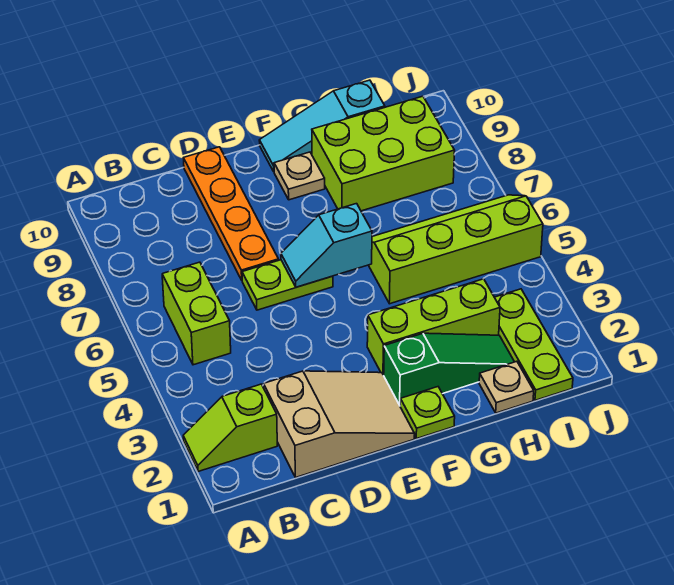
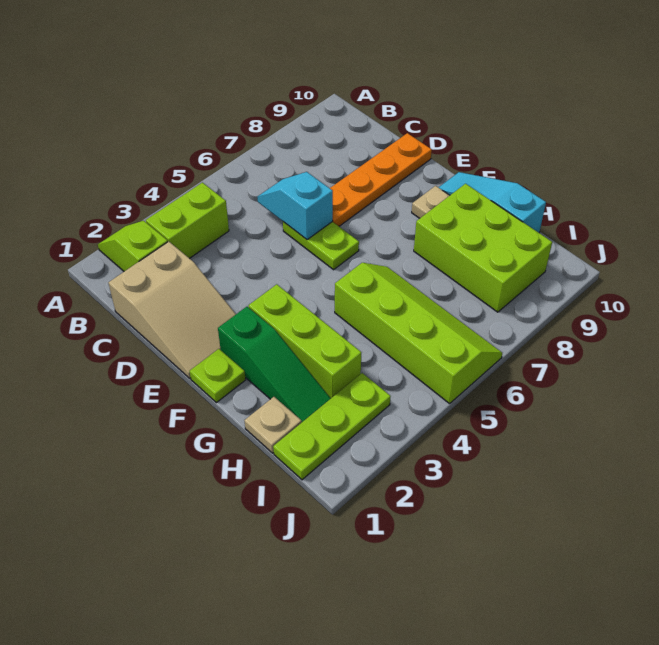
lime brick B5:B6 level 1 -> lime brick B3:B4 level 1
cyan slope E6:F6 level 2 top F -> cyan slope C6:D6 level 2 top D

